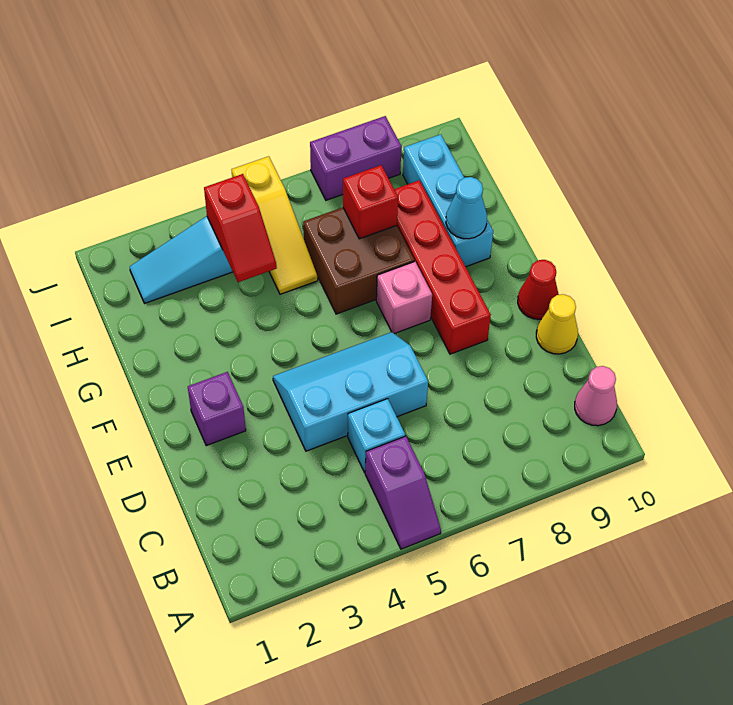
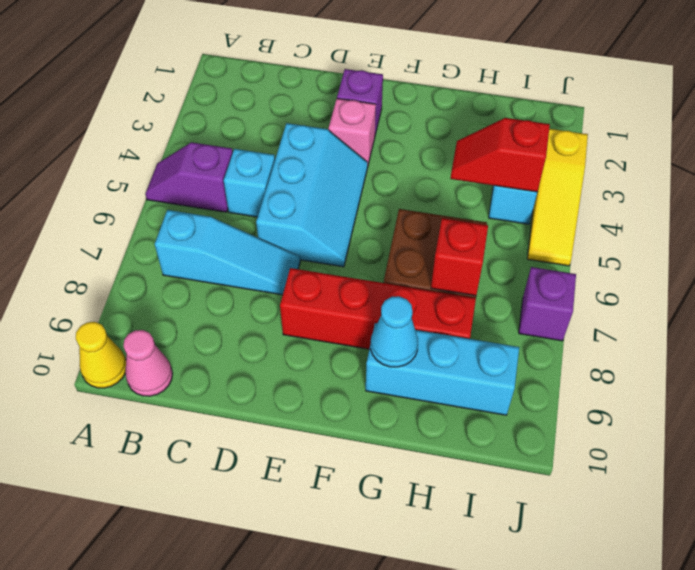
none -> cyan slope B7:D7 level 1 top B
yellow cone D10 level 1 -> yellow cone A10 level 1
red cone E10 level 1 -> none
pink brick F7 level 1 -> pink brick E3 level 1
yellow slope H5:J5 level 1 top J -> yellow slope J3:J5 level 1 top 3
purple brick J7:J8 level 1 -> purple brick J7 level 1

